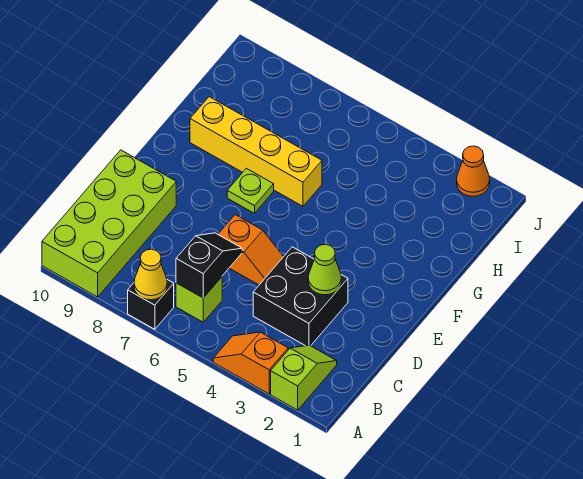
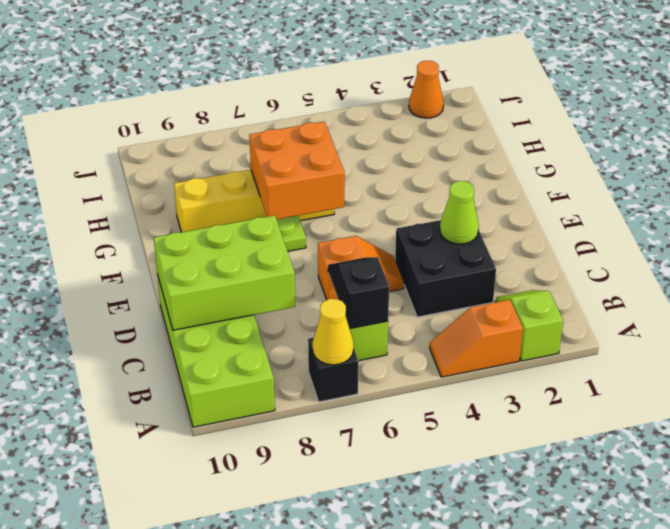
none -> lime brick C8:D10 level 2
none -> orange brick F6:G7 level 2

